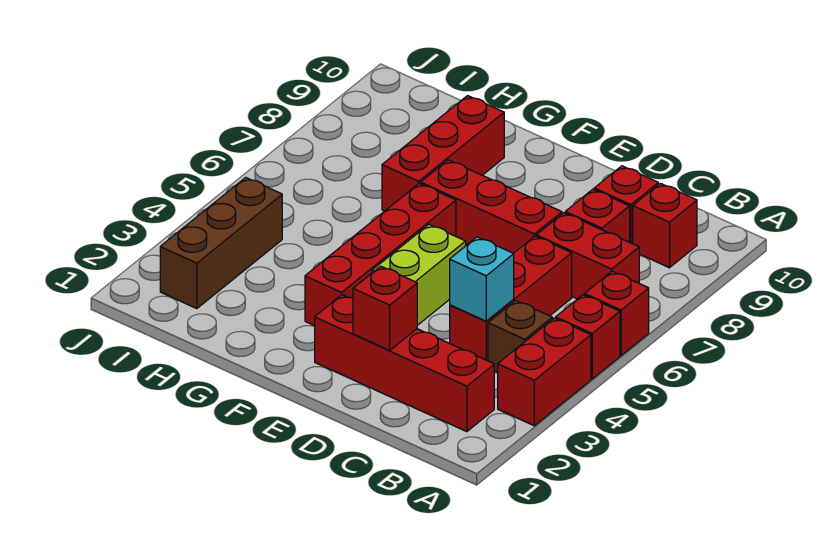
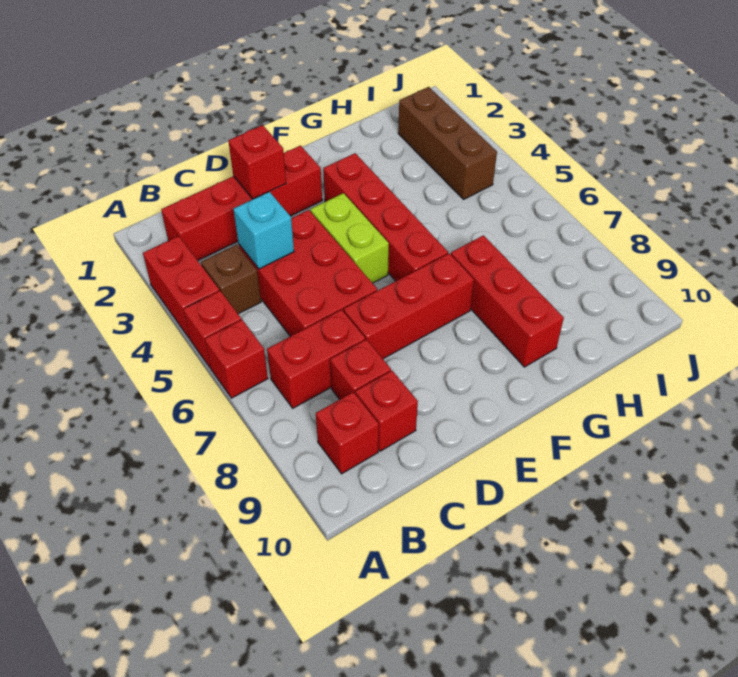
red brick C4:C6 level 1 -> red brick C4:D6 level 1

